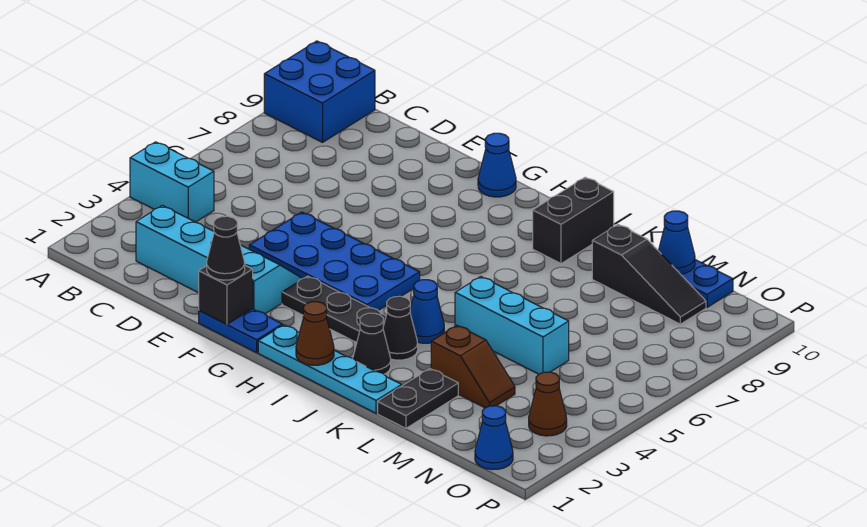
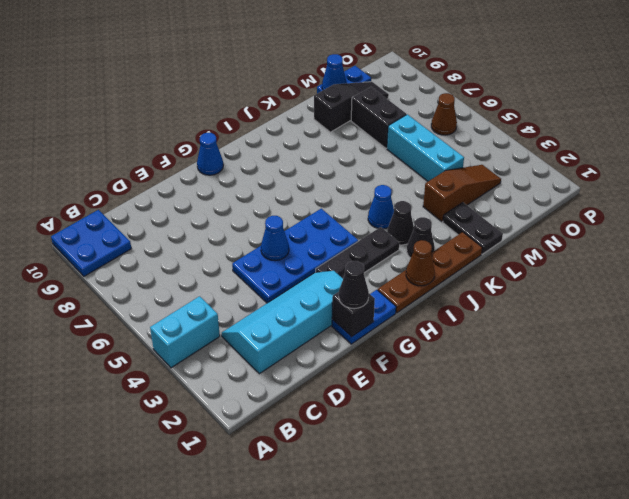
blue brick A9:B10 level 1 -> blue plate A9:B10 level 1
cyan plate H1:K1 level 1 -> brown plate H1:K1 level 1
black brick J9:J10 level 1 -> black brick M7:M8 level 1
cyan brick K5:M5 level 1 -> cyan brick M4:M6 level 1
brown slope L3:M3 level 1 top L -> brown slope L3:N3 level 1 top L
blue cone O1 level 1 -> blue cone F5 level 2
brown cone O3 level 1 -> brown cone O6 level 1

